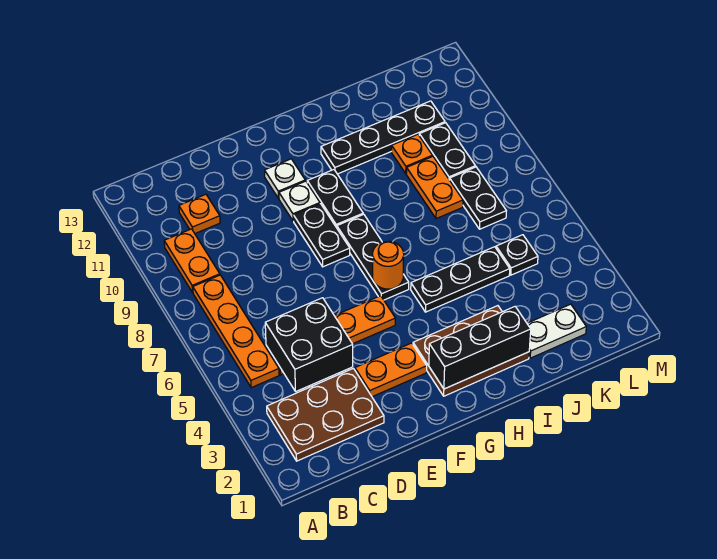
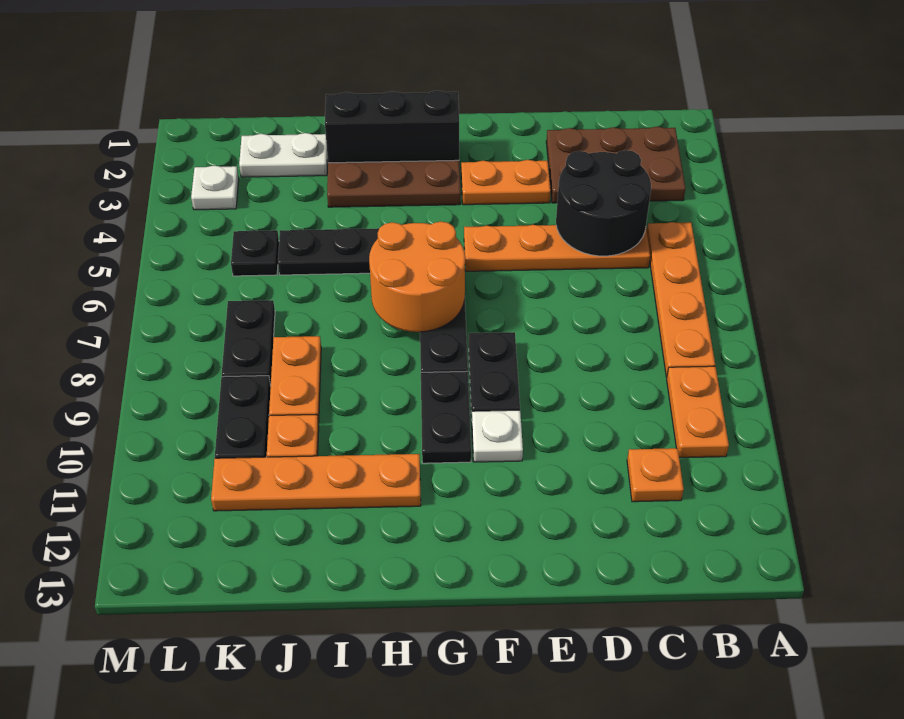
black brick C4:D5 level 2 -> black round brick C4:D5 level 2
white plate F11 level 1 -> white plate L3 level 1
orange round brick G6 level 2 -> orange round brick G6:H7 level 2
black plate H11:K11 level 1 -> orange plate H11:K11 level 1

